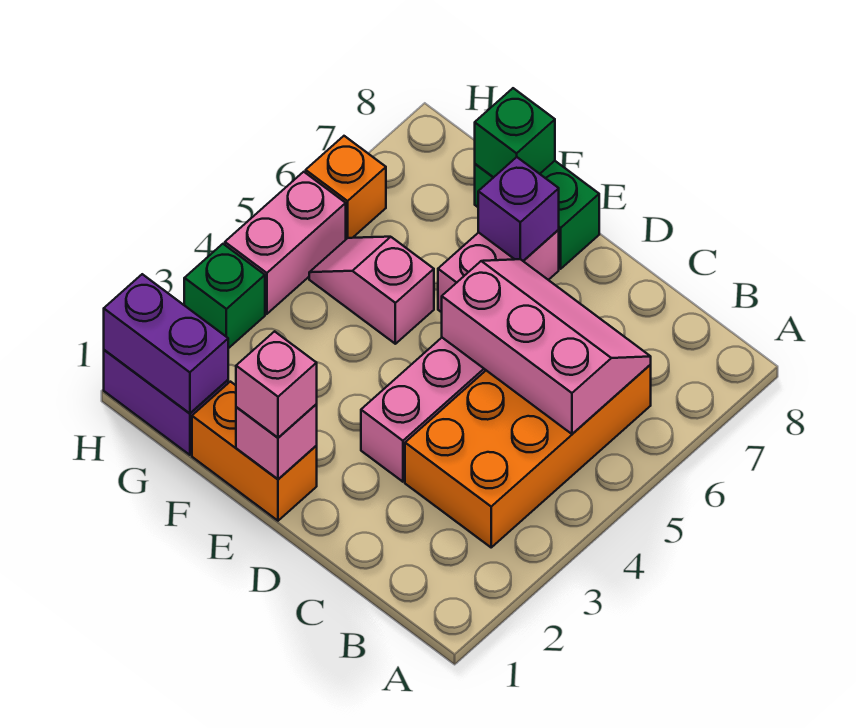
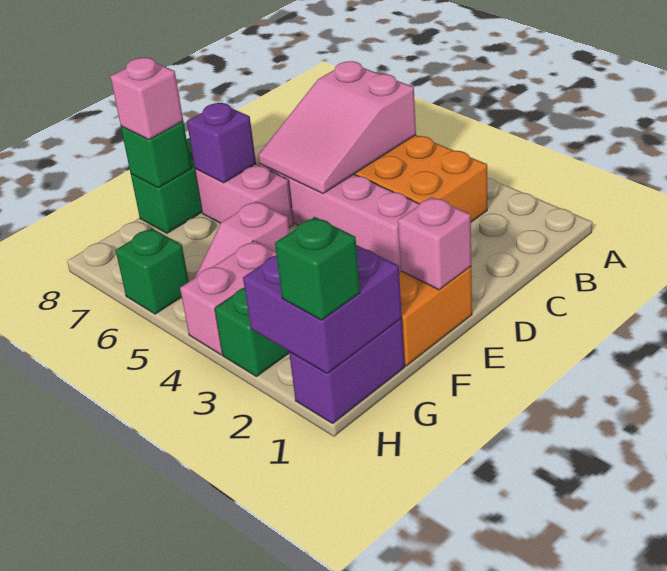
pink slope B5:D6 level 2 top 5 -> pink slope B5:D6 level 2 top B
pink brick E1 level 3 -> pink brick F8 level 3
purple brick G1:H1 level 2 -> purple brick G1:H2 level 2
none -> green brick H1 level 3
pink brick H4:H5 level 1 -> pink brick G4:H4 level 1
orange brick H6 level 1 -> green brick H6 level 1

